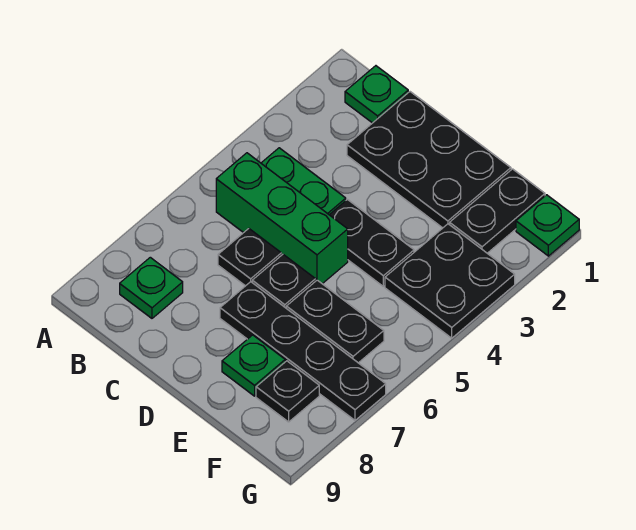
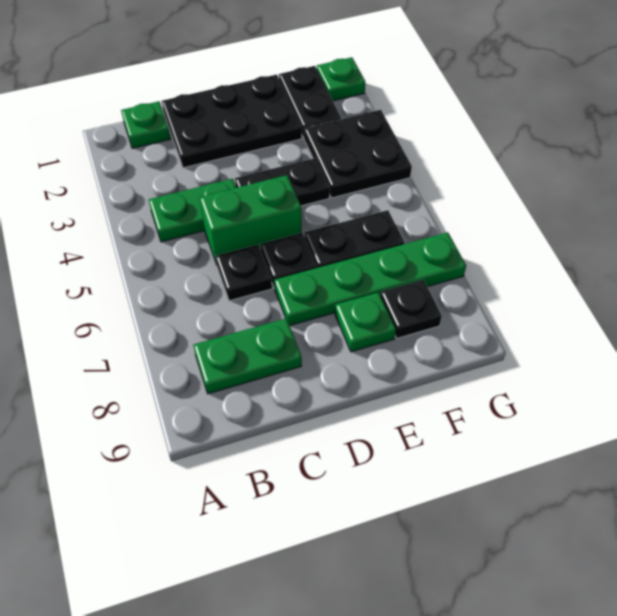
green brick B5:D5 level 1 -> green brick C5:D5 level 1
green plate B8 level 1 -> green plate B8:C8 level 1
black plate D7:G7 level 1 -> green plate D7:G7 level 1

